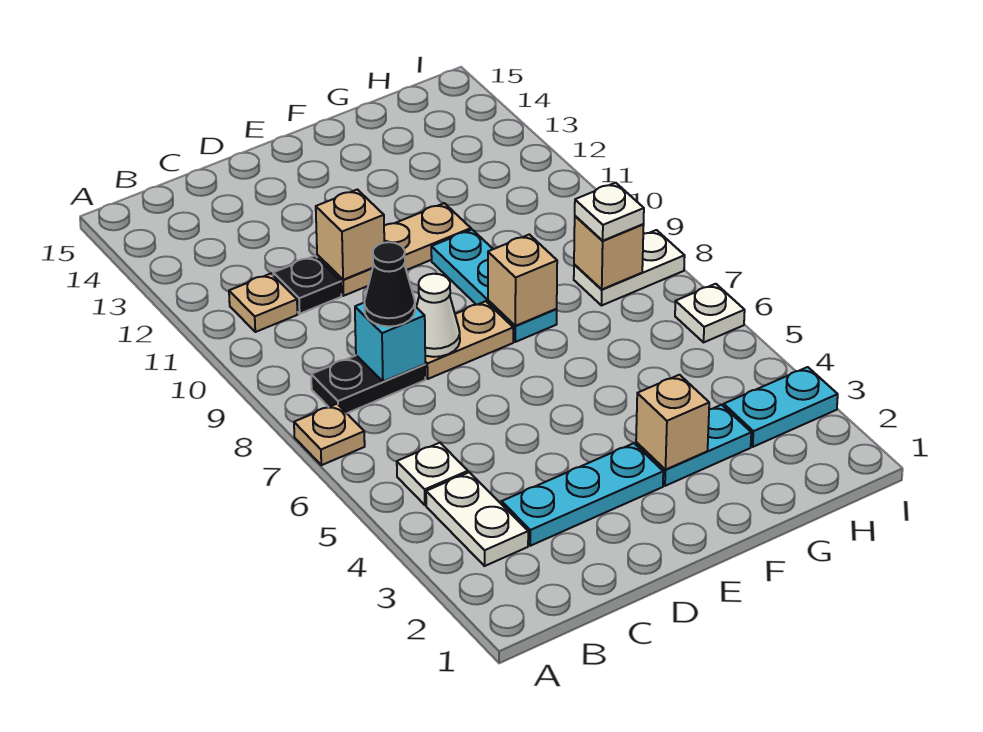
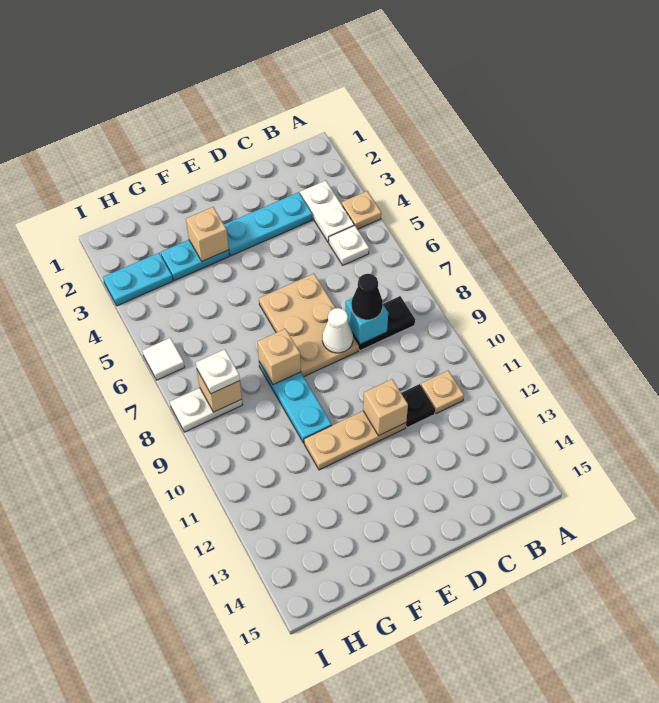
tan plate A7 level 1 -> tan plate A4 level 1
tan plate D8:E8 level 1 -> tan plate D6:E8 level 1
white plate I6 level 1 -> white tile I6 level 1

